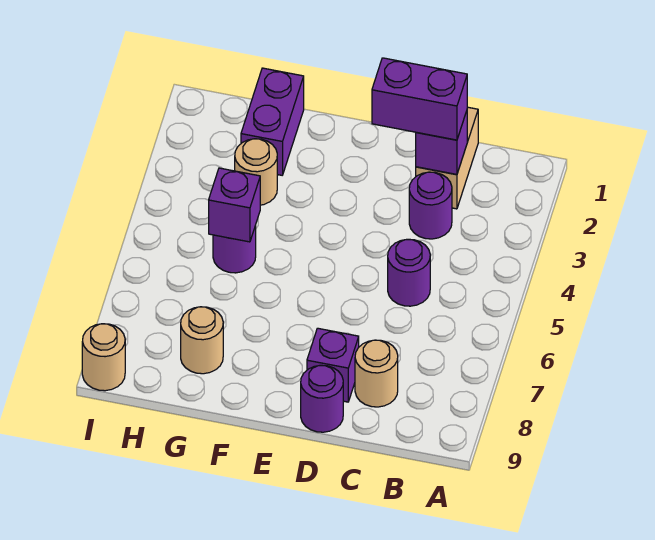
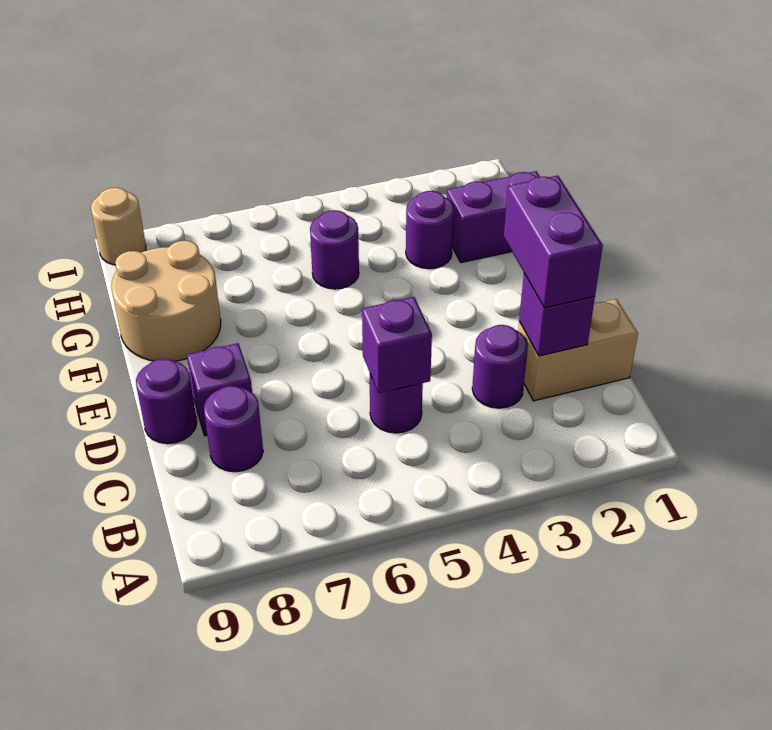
tan round brick C8 level 1 -> purple round brick C8 level 1
tan round brick G3 level 1 -> purple round brick G3 level 1
purple brick G5 level 2 -> purple brick C5 level 2
tan round brick G8 level 1 -> tan round brick F8:G9 level 1

